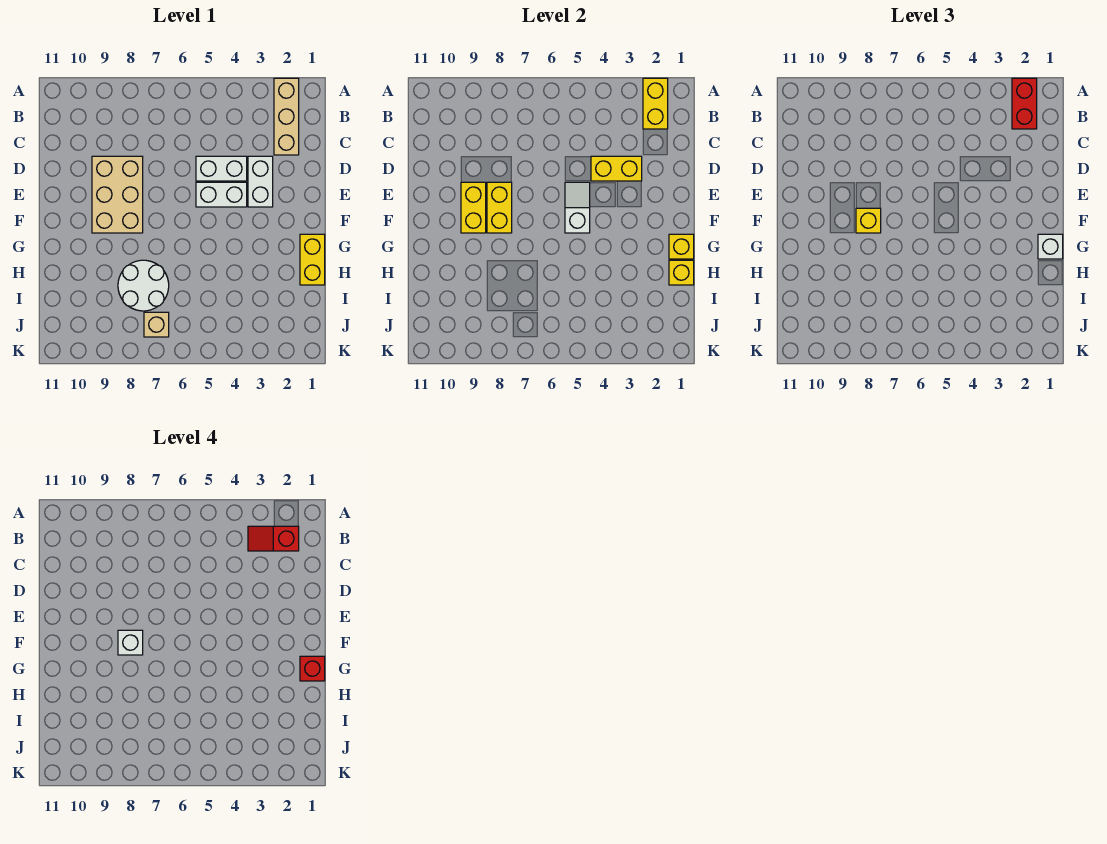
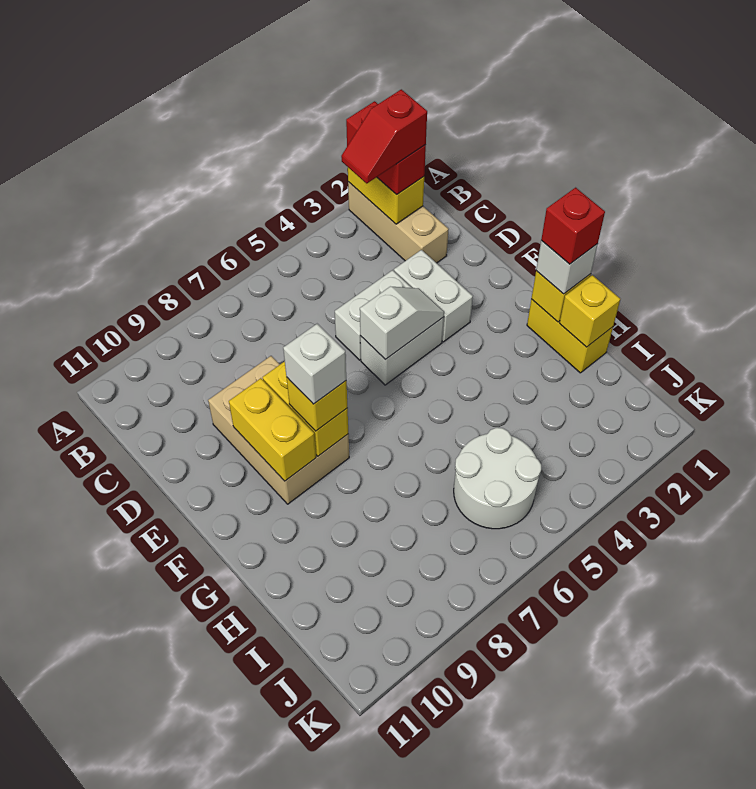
yellow brick D3:D4 level 2 -> none
white slope E5:F5 level 2 top F -> white slope E4:E5 level 2 top 5
white round brick H7:I8 level 1 -> white round brick I5:J6 level 1
tan brick J7 level 1 -> none

